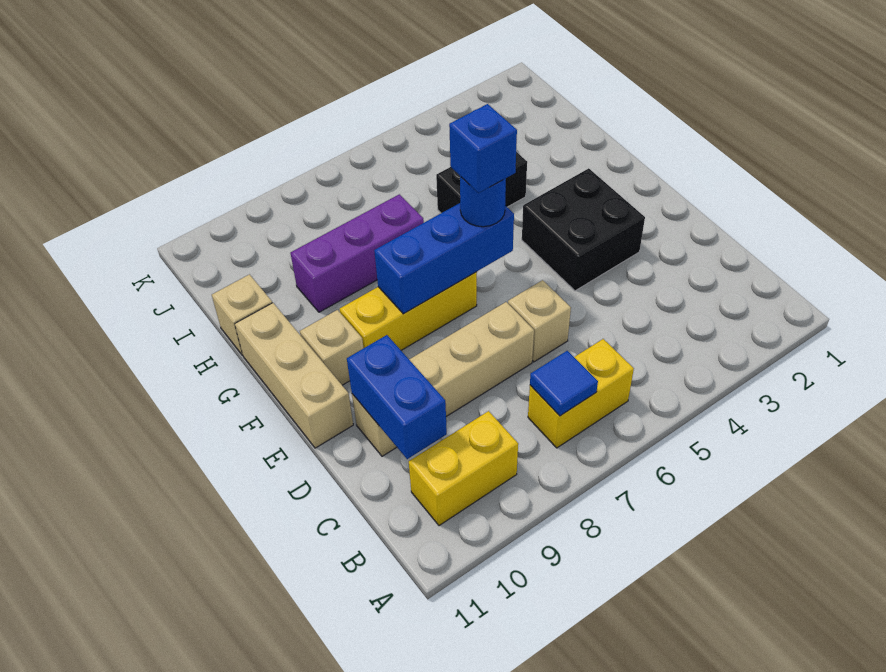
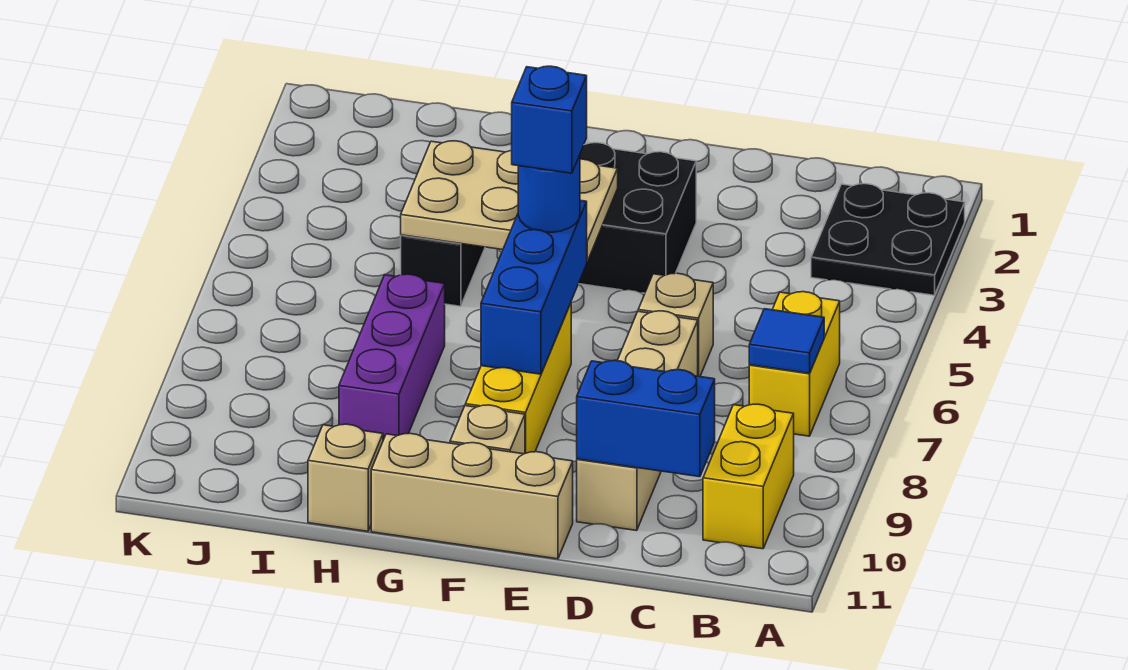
none -> black plate A2:B3 level 1
none -> tan plate F4:H5 level 2

